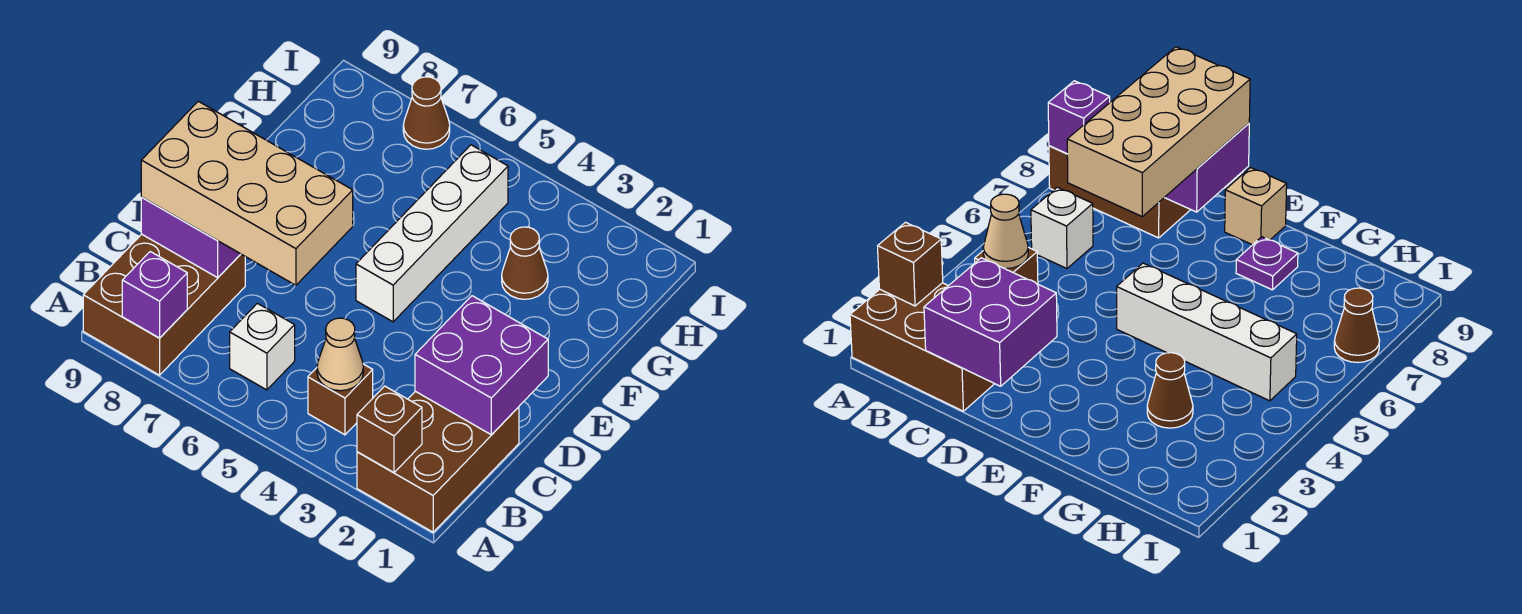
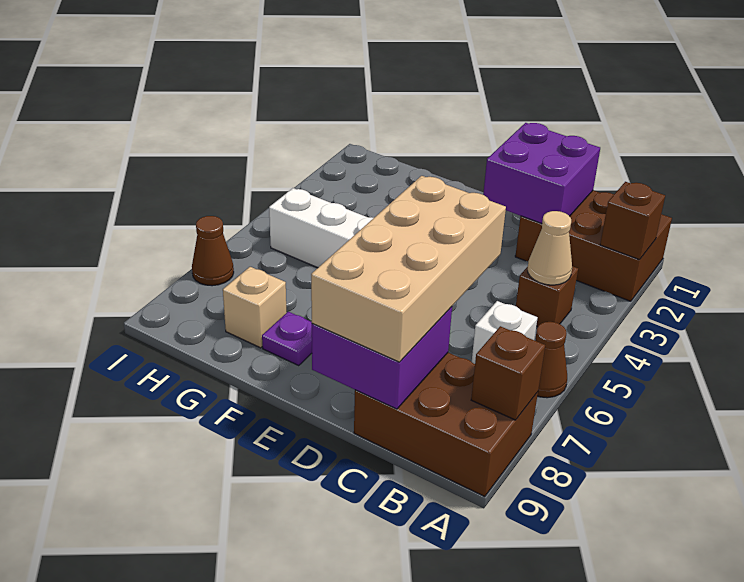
purple brick A8 level 2 -> brown brick A8 level 2
tan brick E9 level 1 -> tan brick G8 level 1
brown cone G3 level 1 -> brown cone A6 level 1

